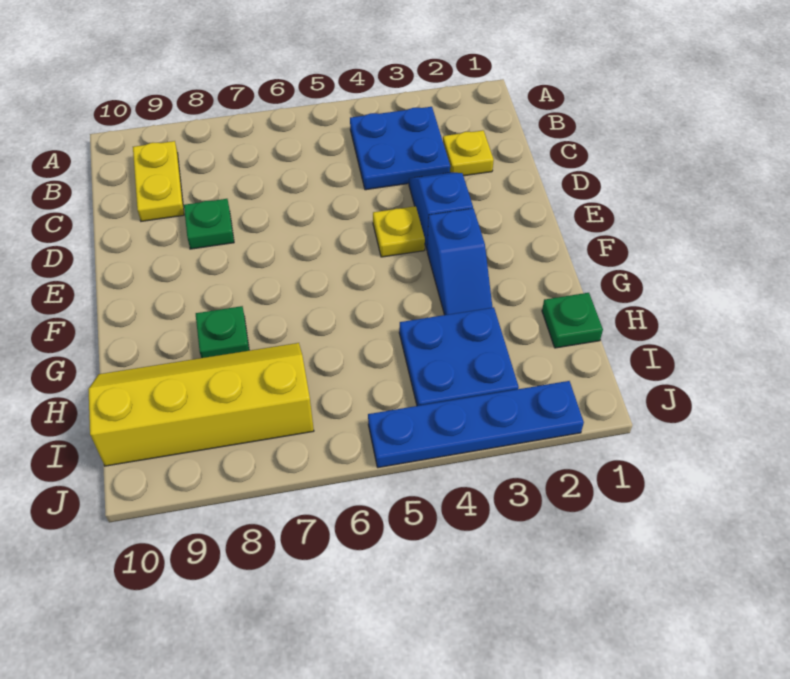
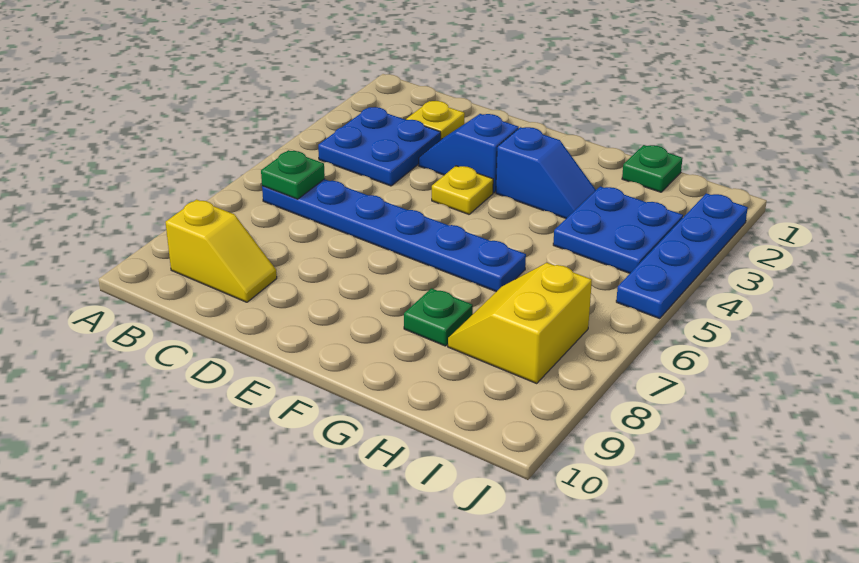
none -> blue plate B6:G6 level 1
yellow plate B9:C9 level 1 -> yellow slope B9:C9 level 1 top B
green plate D8 level 1 -> green plate B6 level 2
yellow slope H7:I10 level 1 top I -> yellow slope H7:I8 level 1 top I

